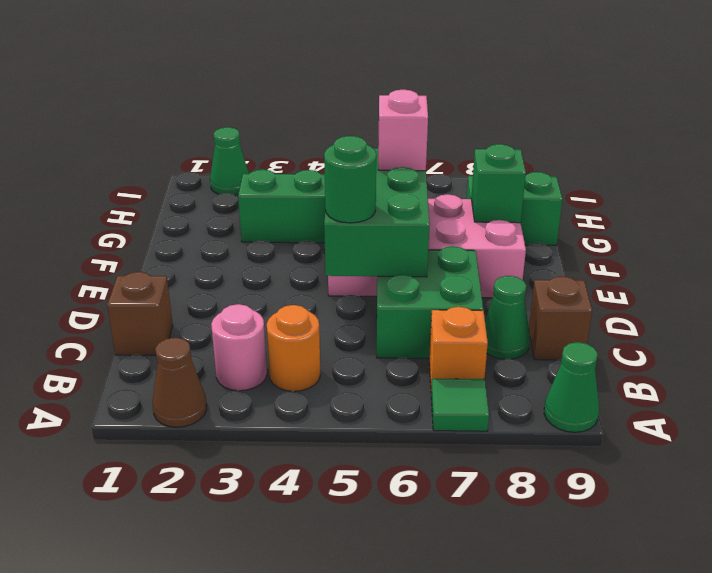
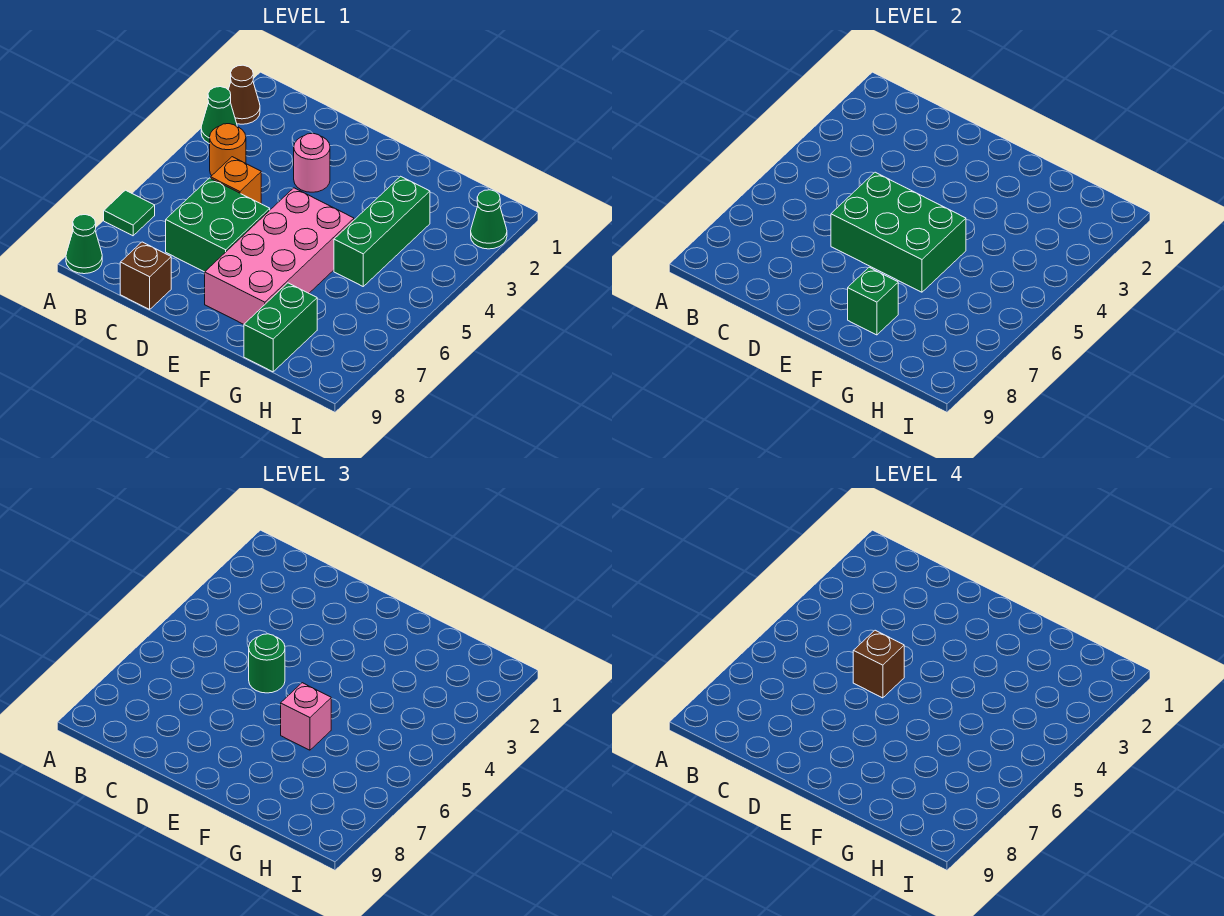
pink round brick B3 level 1 -> pink round brick D3 level 1
orange brick B7 level 1 -> orange brick C5 level 1
brown brick C1 level 1 -> brown brick D5 level 4
green cone C8 level 1 -> green cone A3 level 1

